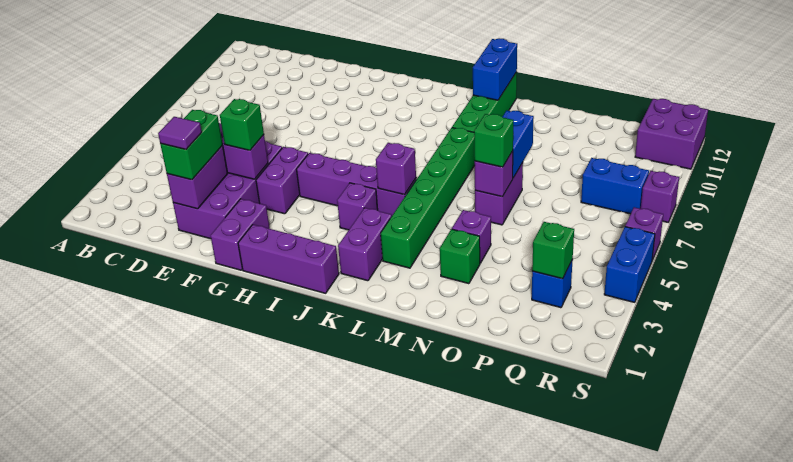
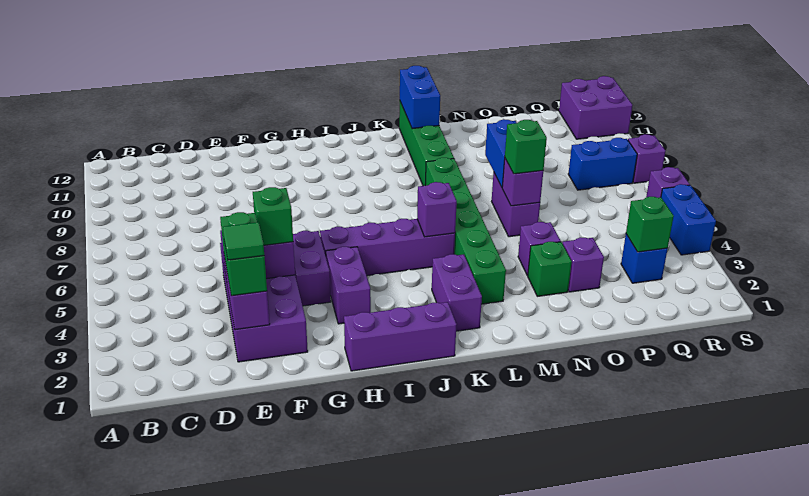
purple tile E2 level 4 -> green tile E2 level 4
purple brick G1:G2 level 1 -> purple brick H3:H4 level 1
purple brick J4 level 1 -> purple brick O3 level 1

